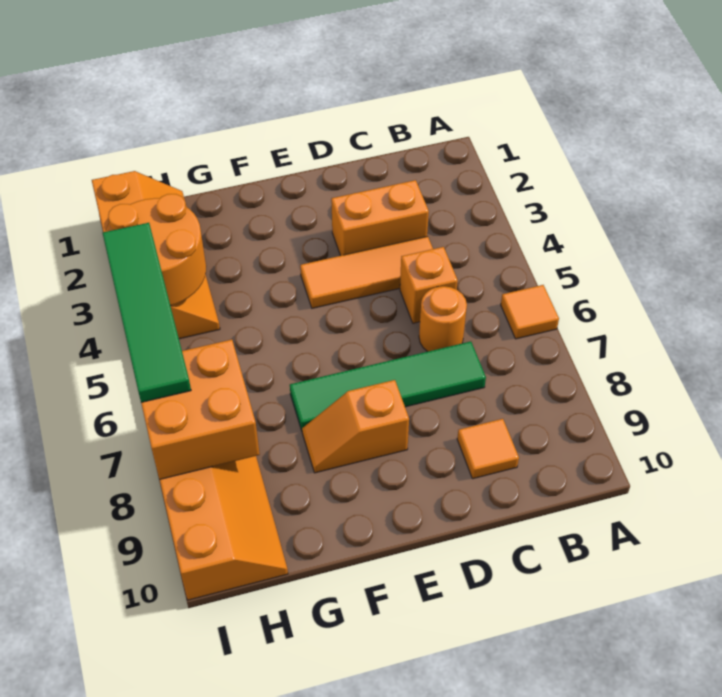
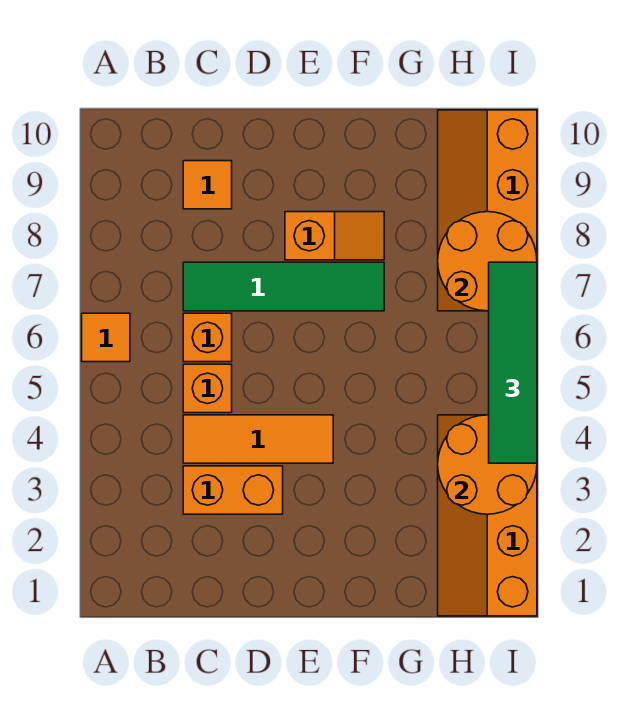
orange round brick C6 level 1 -> orange brick C6 level 1
orange brick H7:I8 level 2 -> orange round brick H7:I8 level 2

